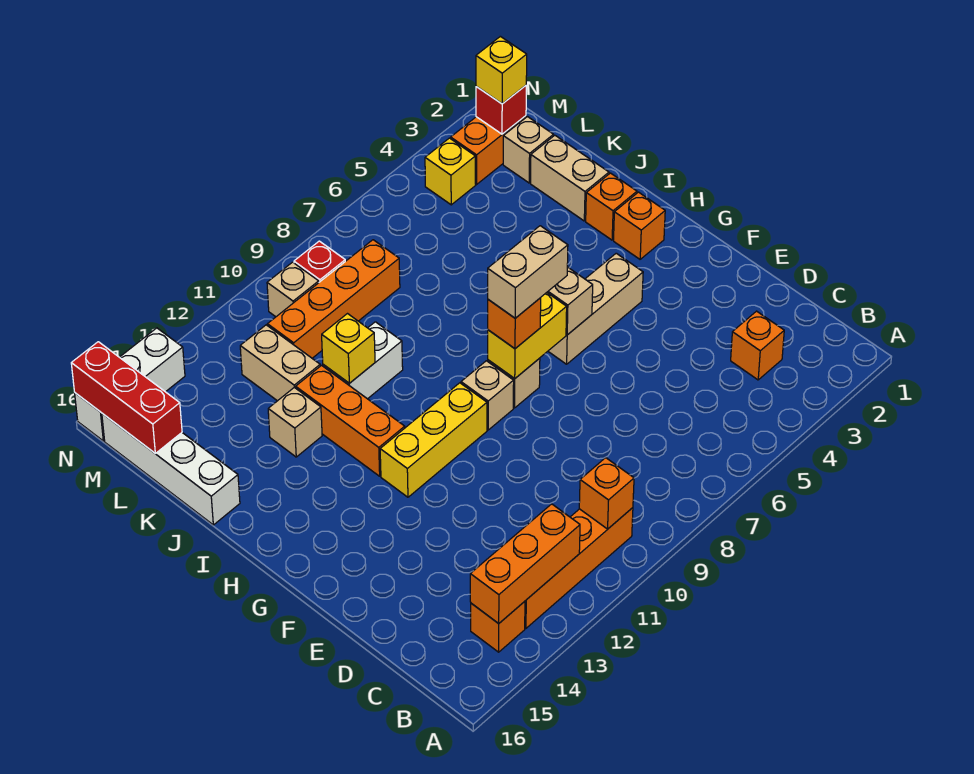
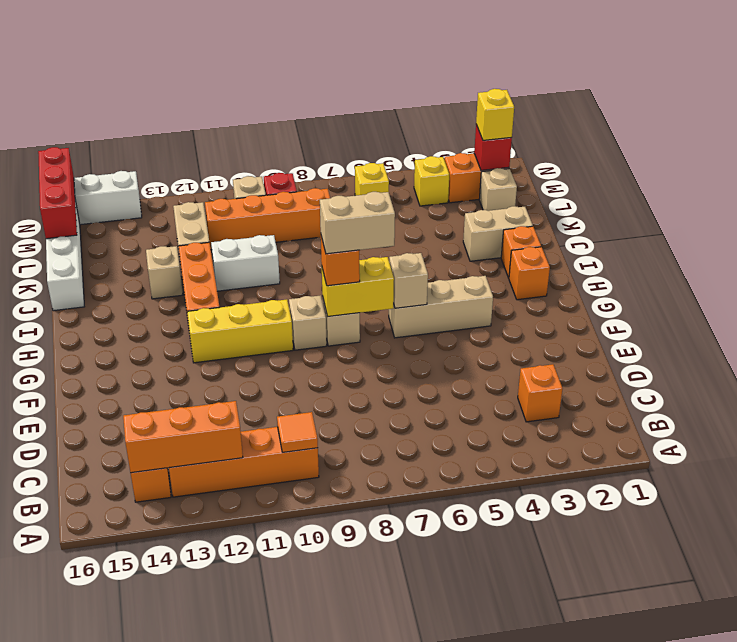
orange brick B10 level 2 -> orange tile B10 level 2
tan brick J2:K2 level 1 -> tan brick J2:J3 level 1
yellow brick J11 level 2 -> yellow brick M6 level 1

